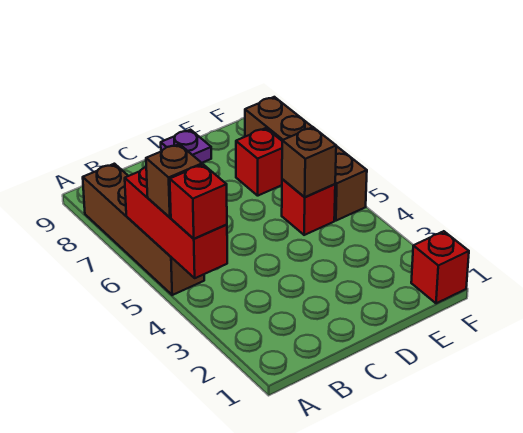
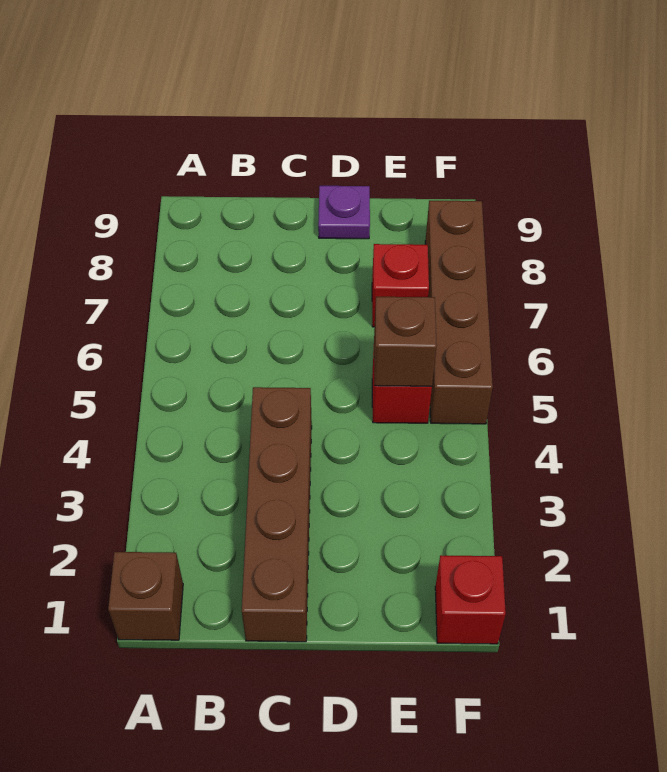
red brick A4:A6 level 2 -> none
red brick A4 level 3 -> none
brown brick A5:A8 level 1 -> brown brick C1:C4 level 1
brown brick A5 level 3 -> brown brick A1 level 1

